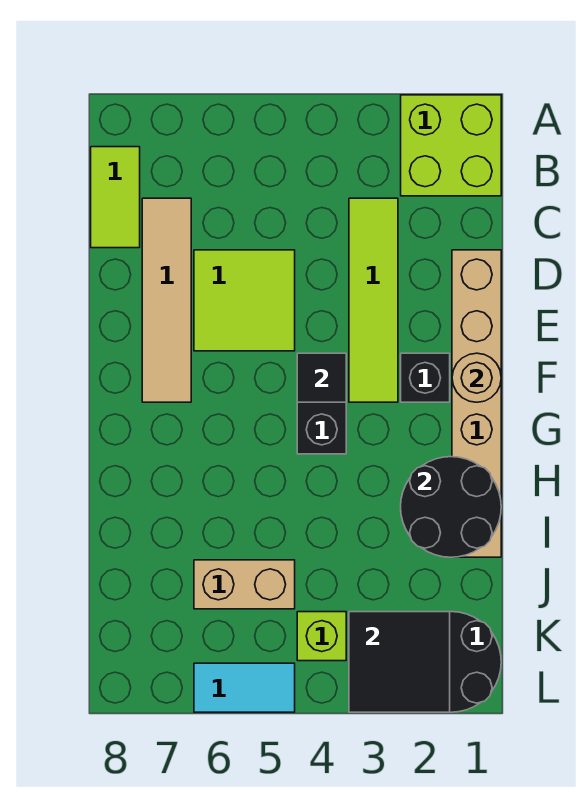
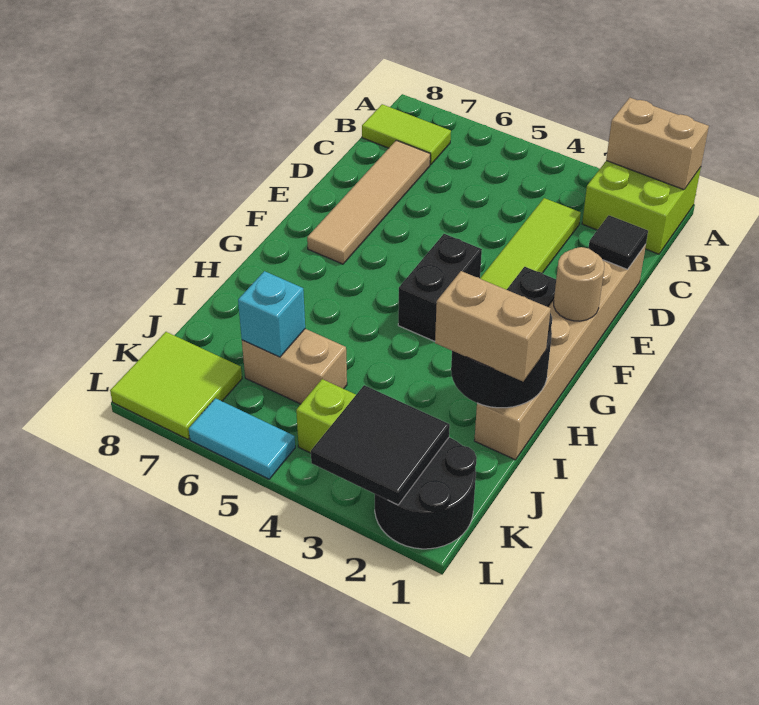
none -> tan brick A1:A2 level 2
lime tile B8:C8 level 1 -> lime tile B7:B8 level 1
lime tile D5:E6 level 1 -> lime tile K7:L8 level 1
black tile F4 level 2 -> black tile D1 level 2
none -> tan brick I1:I2 level 3
none -> cyan brick J6 level 2

